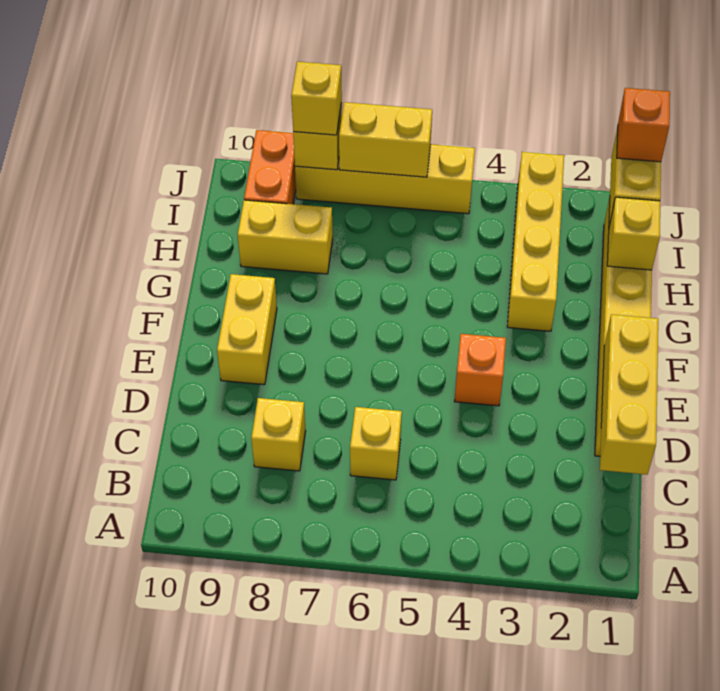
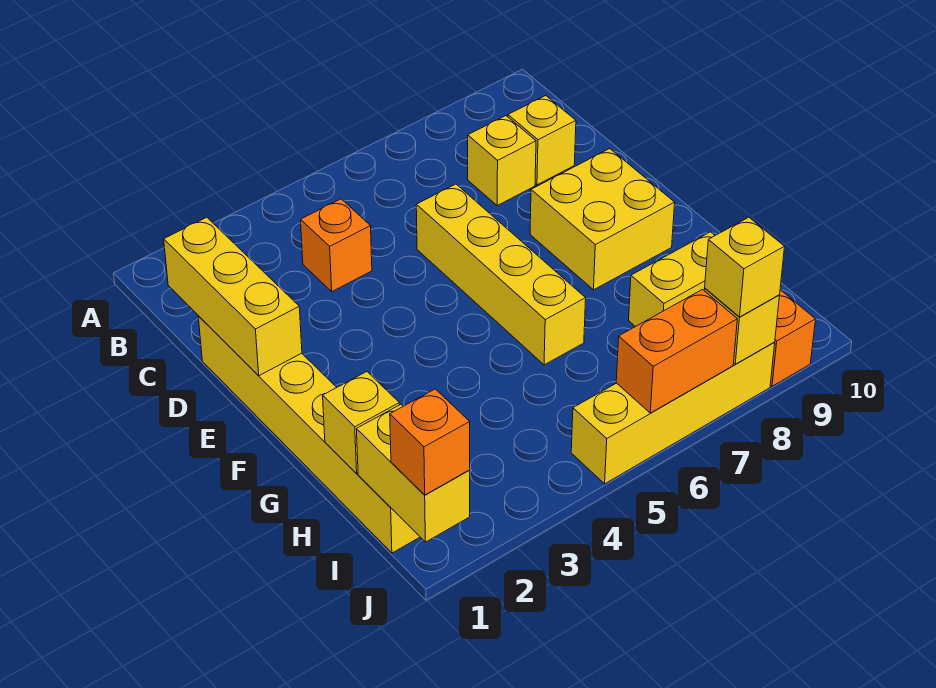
yellow brick C6 level 1 -> yellow brick C9 level 1
orange brick E4 level 1 -> orange brick C4 level 1
yellow brick E9:F9 level 1 -> yellow brick E8:F9 level 1
yellow brick G3:J3 level 1 -> yellow brick D6:G6 level 1
yellow brick J6:J7 level 2 -> orange brick J6:J7 level 2

